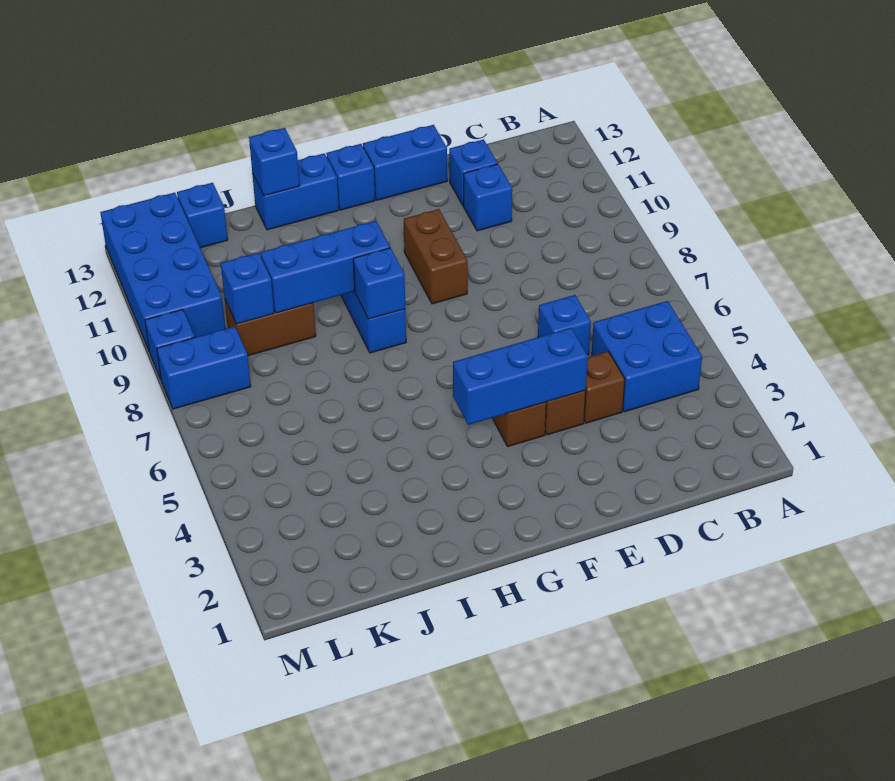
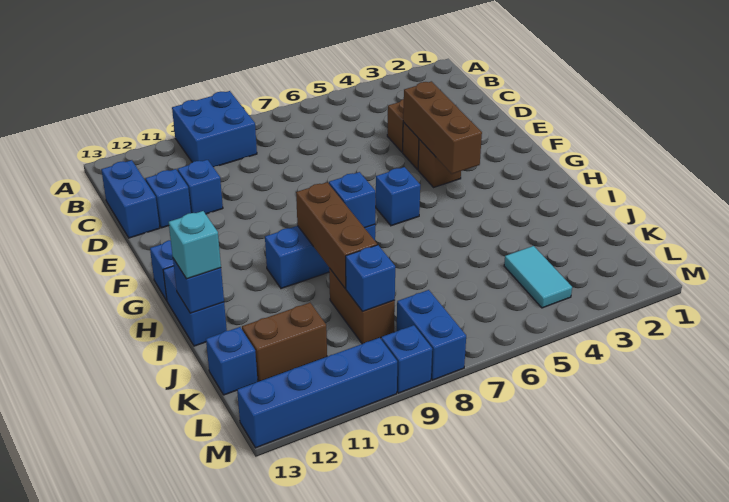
blue brick B4:C5 level 1 -> blue brick A9:B10 level 1
blue brick D6 level 1 -> blue brick G6 level 1
blue brick E4:G4 level 2 -> brown brick E4:G4 level 2
blue brick E13:F13 level 1 -> blue brick C13:D13 level 1
brown brick F9:F10 level 1 -> brown brick K11:K12 level 1
blue brick H9:J9 level 2 -> brown brick H9:J9 level 2
none -> cyan brick I13 level 3
none -> cyan tile K4:L4 level 1
blue brick L10:M13 level 1 -> blue brick M10:M13 level 1

